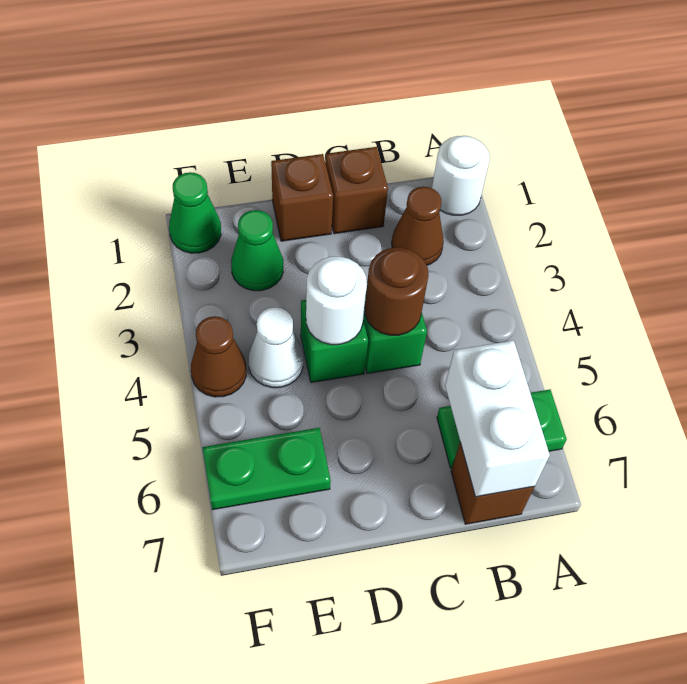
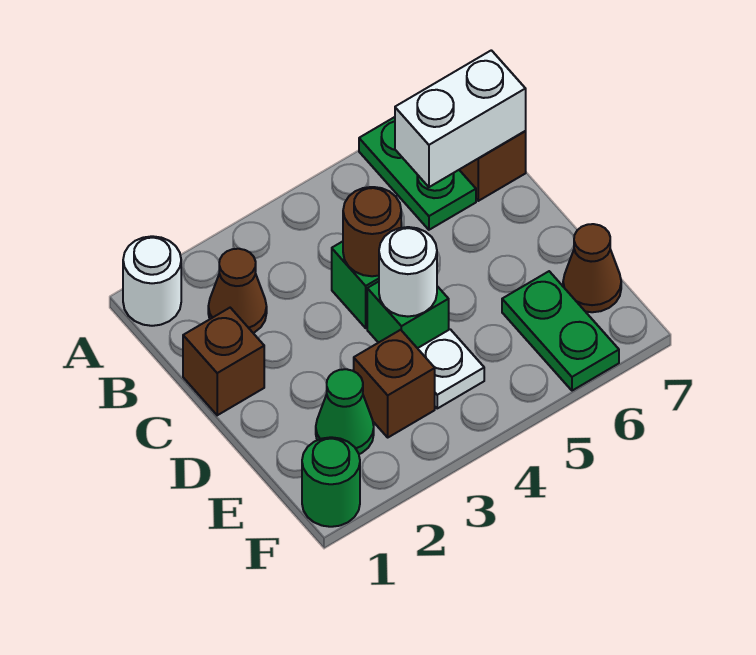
brown brick D1 level 1 -> brown brick E3 level 1
white cone E4 level 1 -> white plate E4 level 1
green cone F1 level 1 -> green round brick F1 level 1
brown cone F4 level 1 -> brown cone E7 level 1

